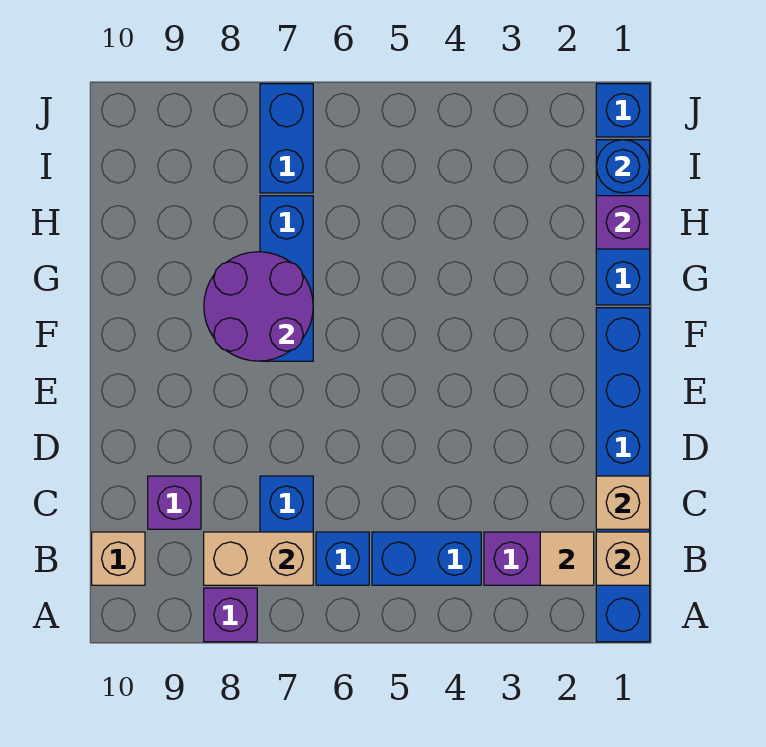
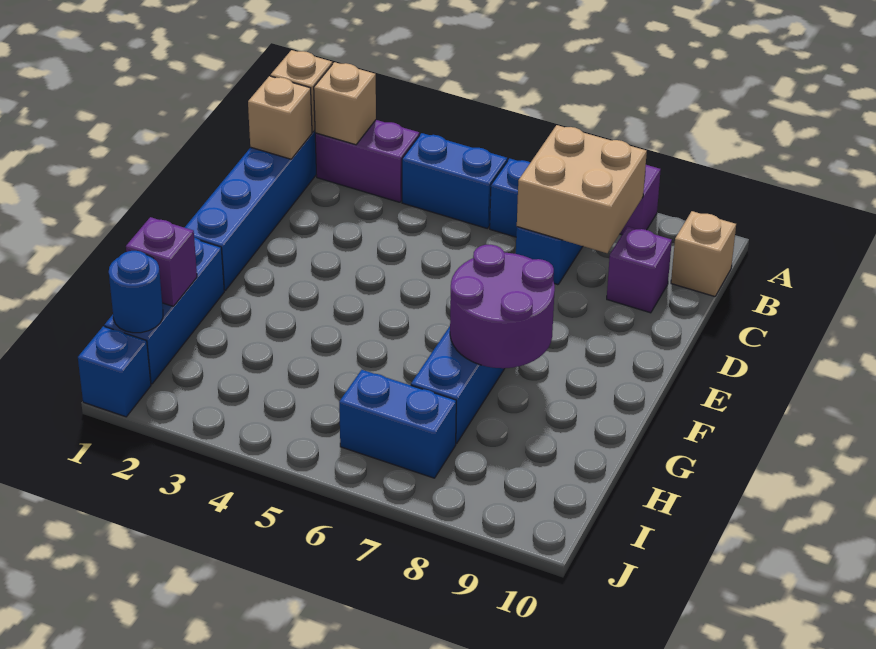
tan tile B2 level 2 -> tan brick B2 level 2
tan brick B7:B8 level 2 -> tan brick B7:C8 level 2
blue brick I7:J7 level 1 -> blue brick I6:I7 level 1

